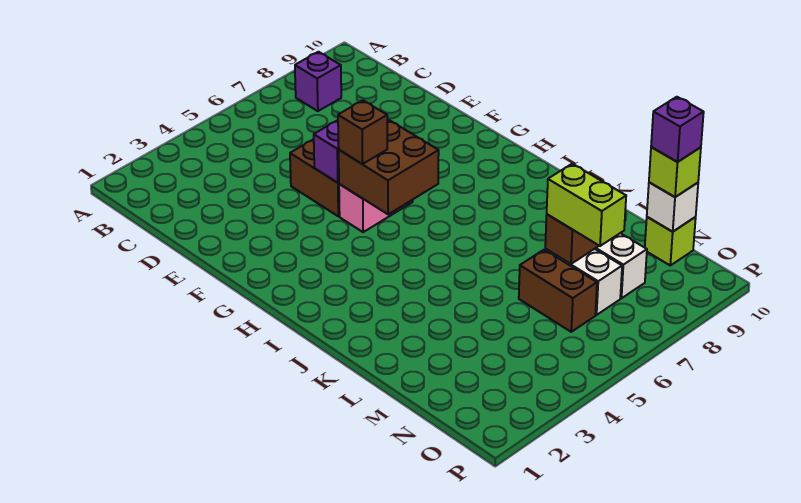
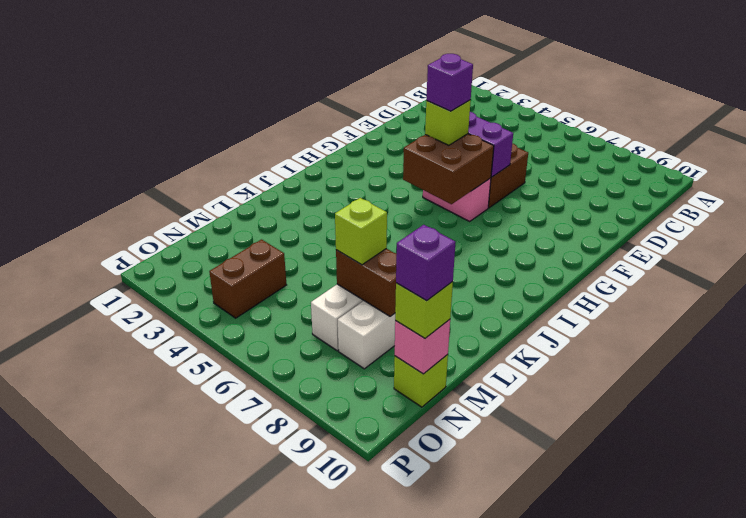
purple brick B8 level 1 -> purple brick G5 level 4
brown brick G5 level 3 -> lime brick G5 level 3
brown brick M6:N6 level 1 -> brown brick N4:O4 level 1
lime brick M7:N7 level 3 -> lime brick M7 level 3
white brick N10 level 2 -> pink brick N10 level 2

